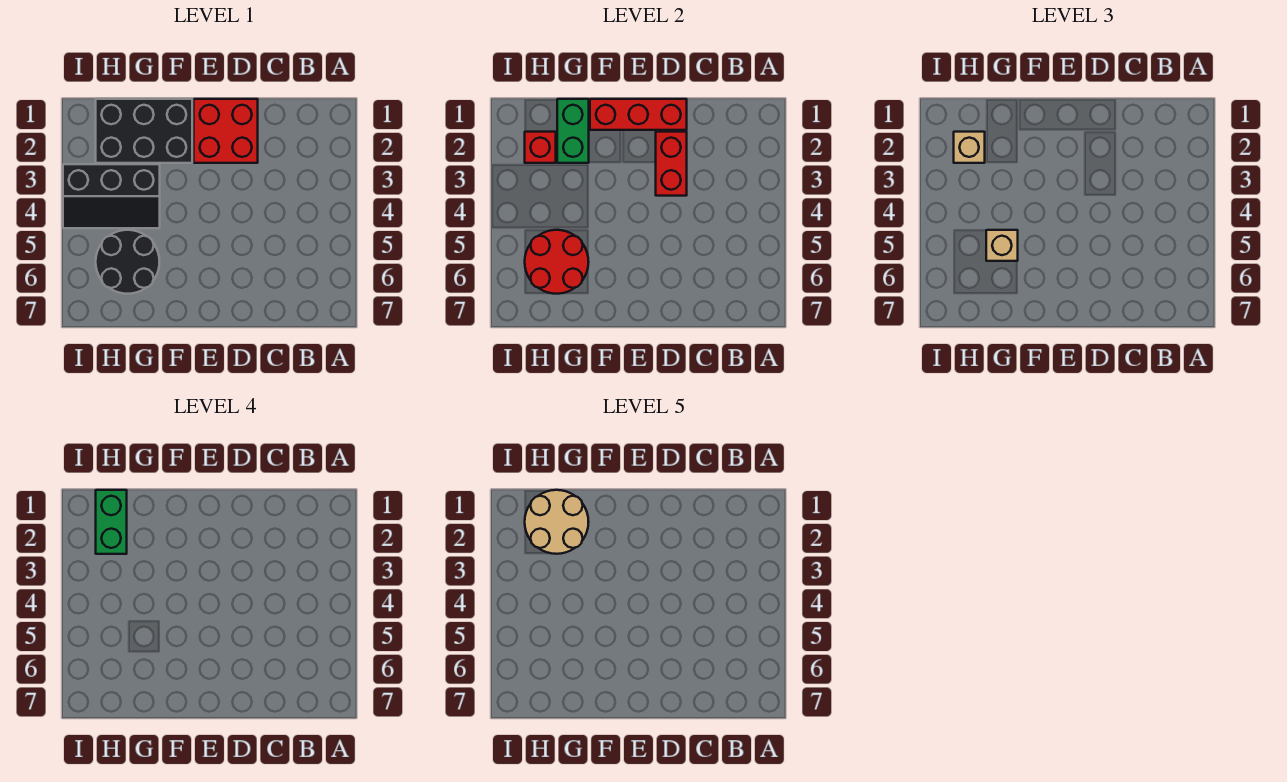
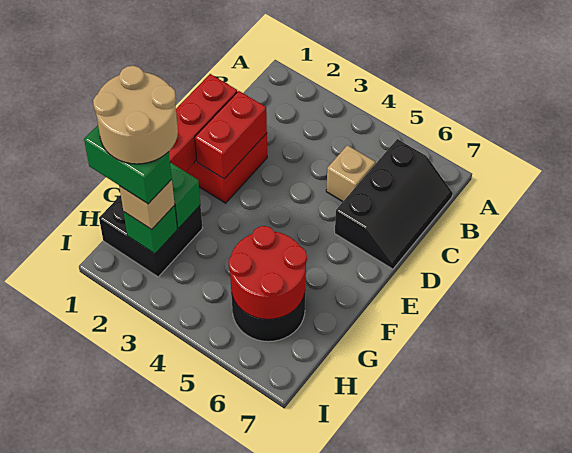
red brick D2:D3 level 2 -> red brick D2:E2 level 2
black brick F1:H2 level 1 -> black brick G1:H2 level 1
black slope G3:I4 level 1 top 3 -> black slope B6:D7 level 1 top 6
tan brick G5 level 3 -> tan brick C5 level 1
red brick H2 level 2 -> green brick H2 level 2

